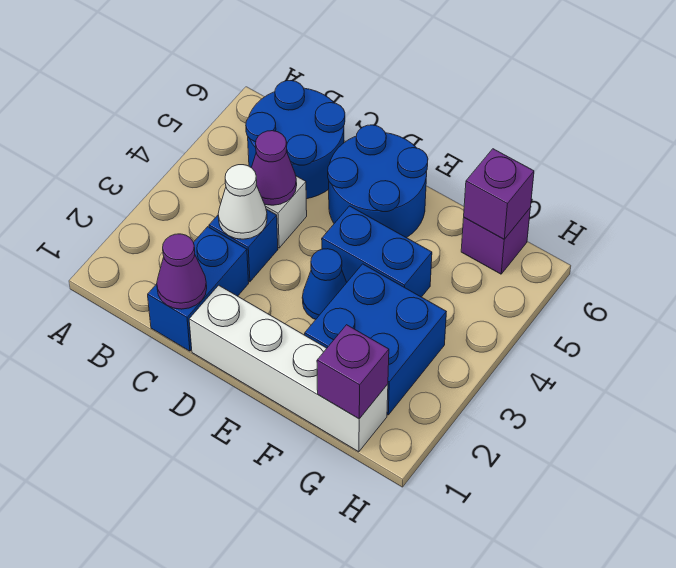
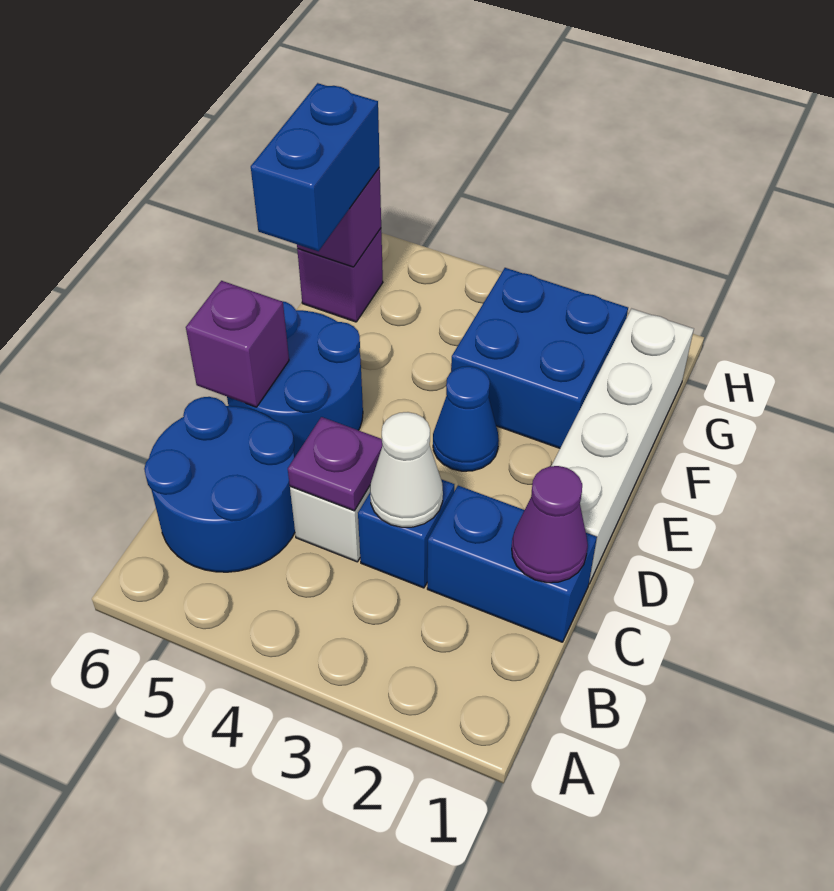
purple cone C4 level 2 -> purple plate C4 level 2
blue brick E4:F4 level 1 -> blue brick F6:G6 level 3
purple brick G1 level 2 -> purple brick D6 level 2

